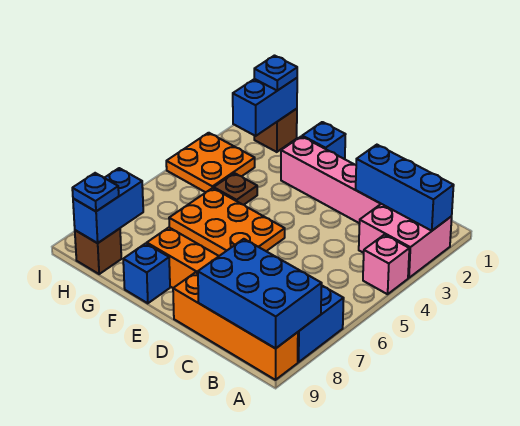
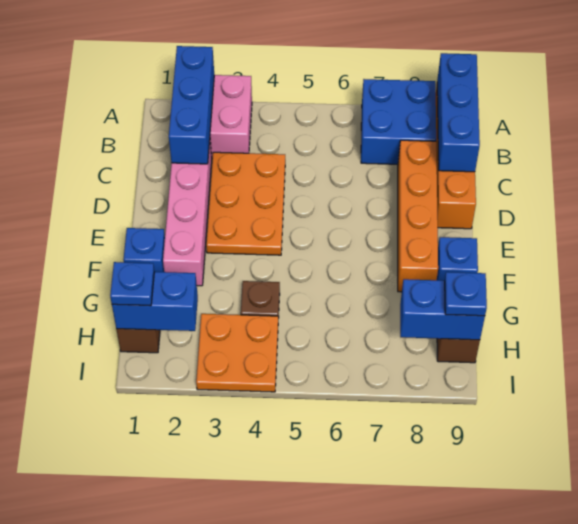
pink brick A4 level 1 -> none
blue brick A8:C9 level 2 -> blue brick A9:C9 level 2
orange plate E5:G6 level 1 -> orange plate C3:E4 level 1

